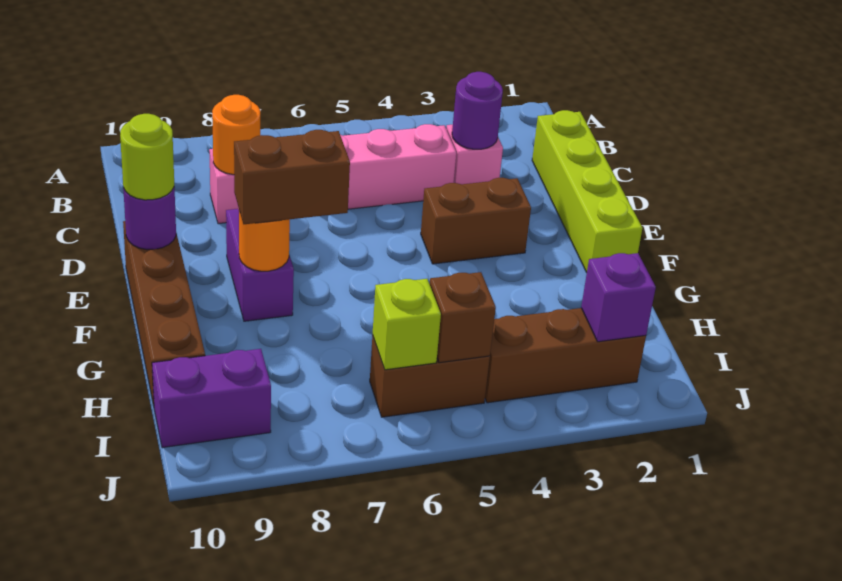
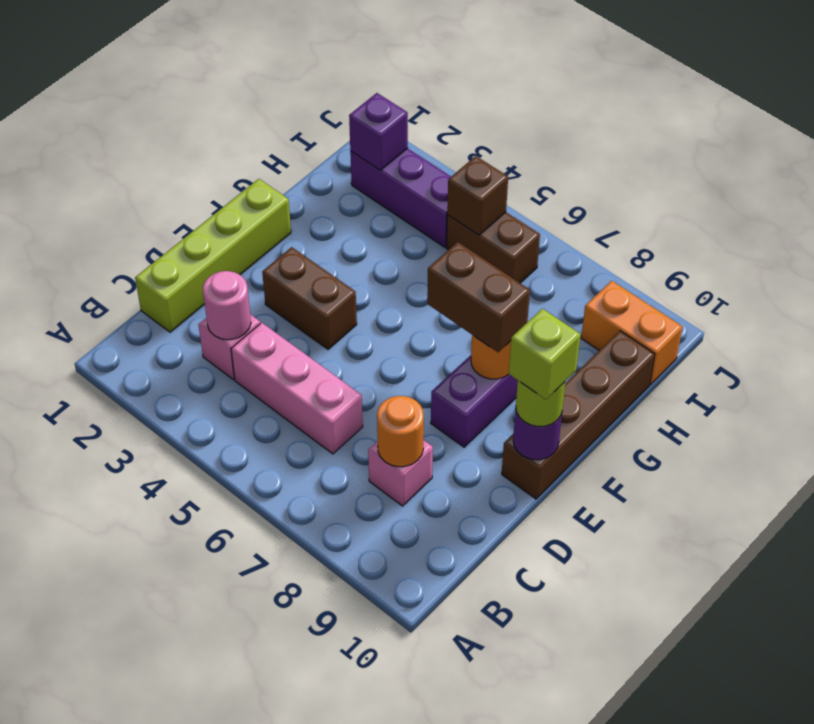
purple round brick C3 level 2 -> pink round brick C3 level 2
brown brick I2:I4 level 1 -> purple brick I2:I4 level 1
lime brick I6 level 2 -> lime brick E10 level 4
purple brick I9:I10 level 1 -> orange brick I9:I10 level 1

